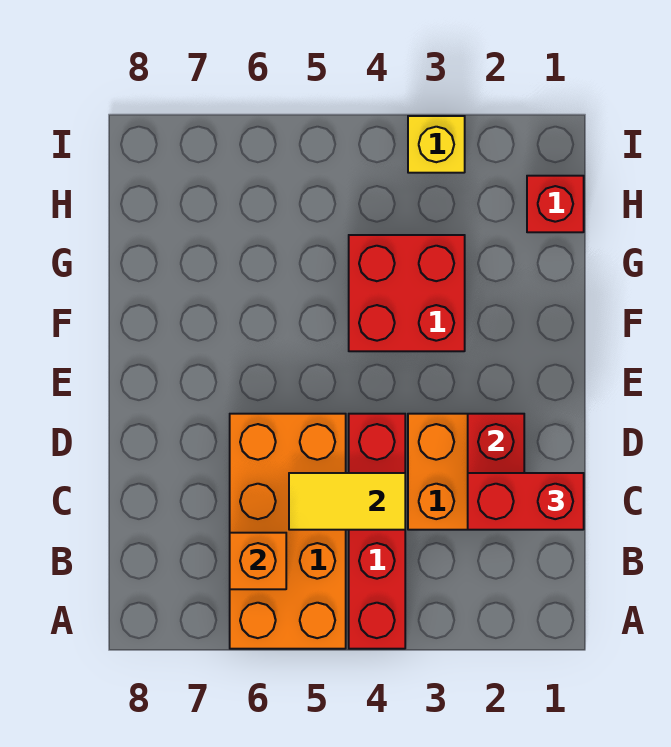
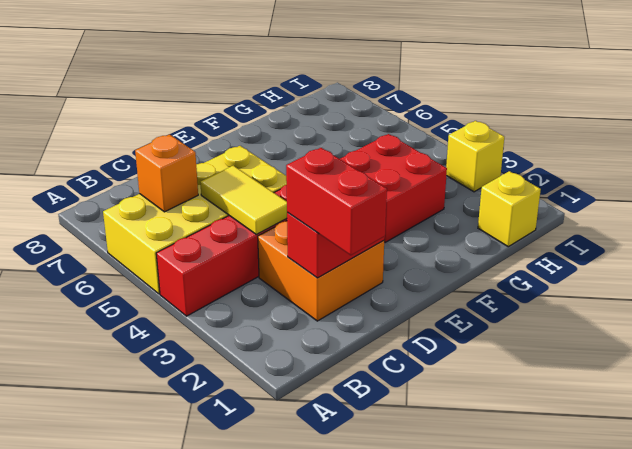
orange brick A5:D6 level 1 -> yellow brick A5:D6 level 1
red brick H1 level 1 -> yellow brick H1 level 1

